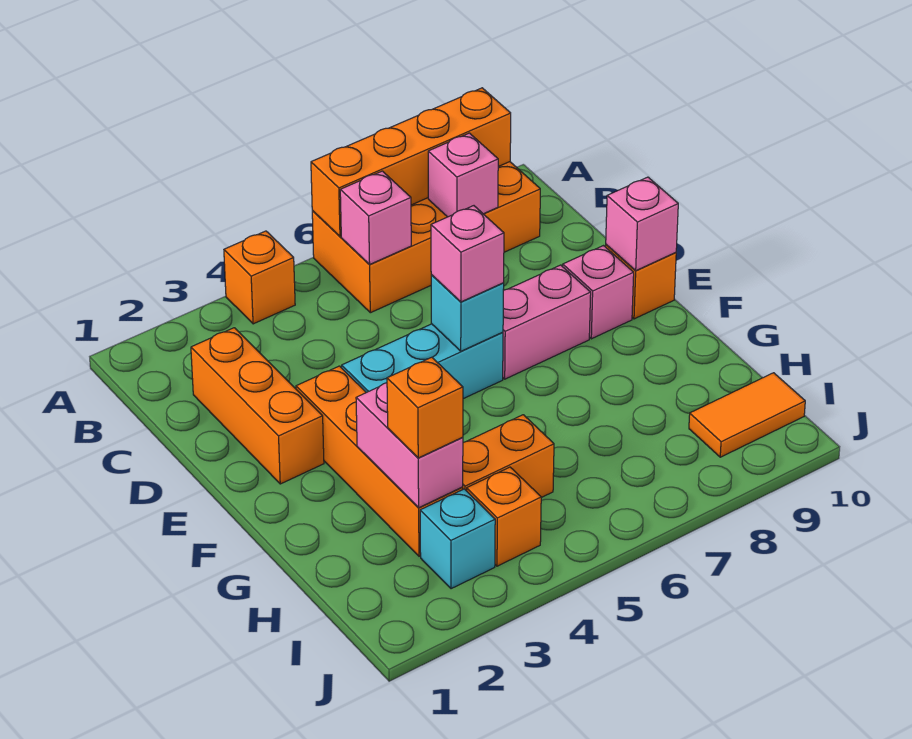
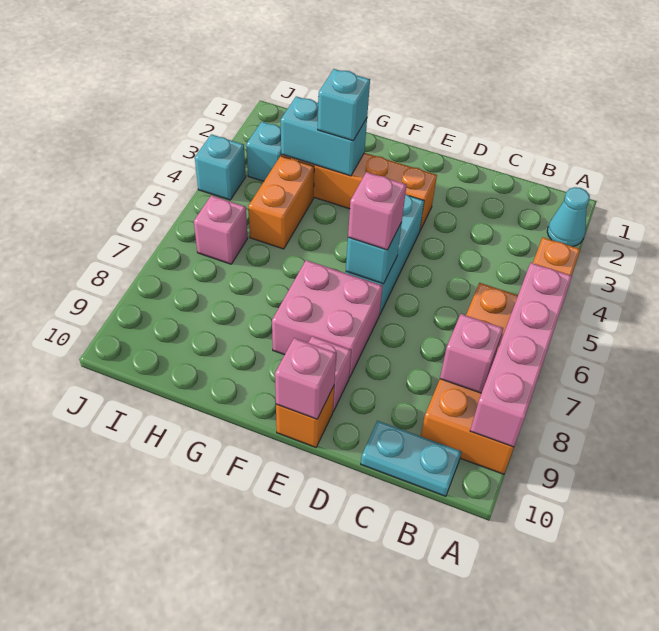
none -> cyan cone A2 level 1
orange brick A6:A9 level 2 -> pink brick A6:A9 level 2
pink brick B6 level 2 -> pink brick I6 level 1
none -> cyan plate B10:C10 level 1
orange brick C2:E2 level 1 -> none
pink brick E7:E8 level 1 -> pink brick E7:F8 level 1
pink brick G3:H3 level 2 -> cyan brick G3:H3 level 2
none -> cyan brick G3 level 3
orange brick H3 level 3 -> none
orange brick I4 level 1 -> none
orange tile I9:I10 level 1 -> none
none -> cyan brick J4 level 1

